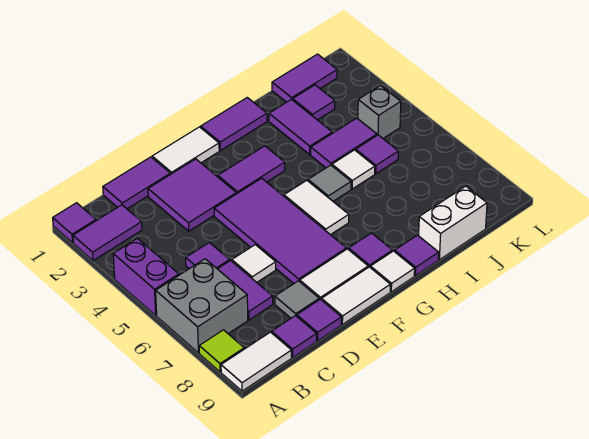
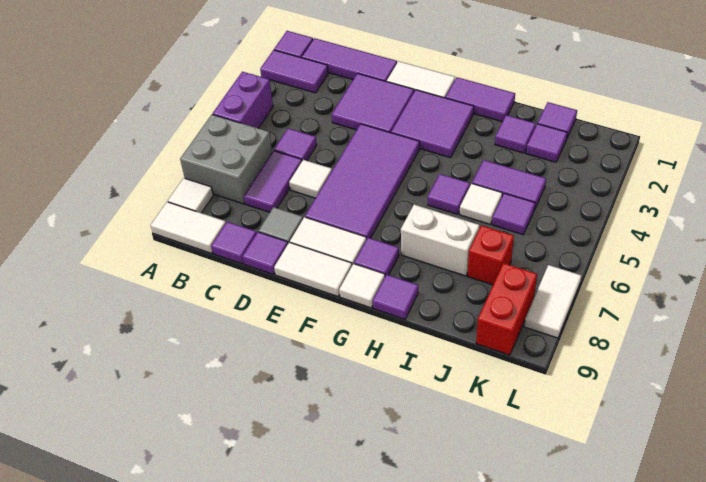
lime tile A8 level 1 -> white tile A8 level 1
purple tile C1:D1 level 1 -> purple tile B1:D1 level 1
purple tile F3:G3 level 1 -> purple tile F2:G3 level 1
white tile G5:G6 level 1 -> white tile L7:L8 level 1
grey tile H5 level 1 -> purple tile H5 level 1
purple tile I2:I3 level 1 -> purple tile I2 level 1
white brick I9:J9 level 1 -> white brick H7:I7 level 1
purple tile J1:K1 level 1 -> purple tile J1 level 1
none -> red brick J7 level 1
grey brick K4 level 1 -> none
none -> red brick K8:K9 level 1

